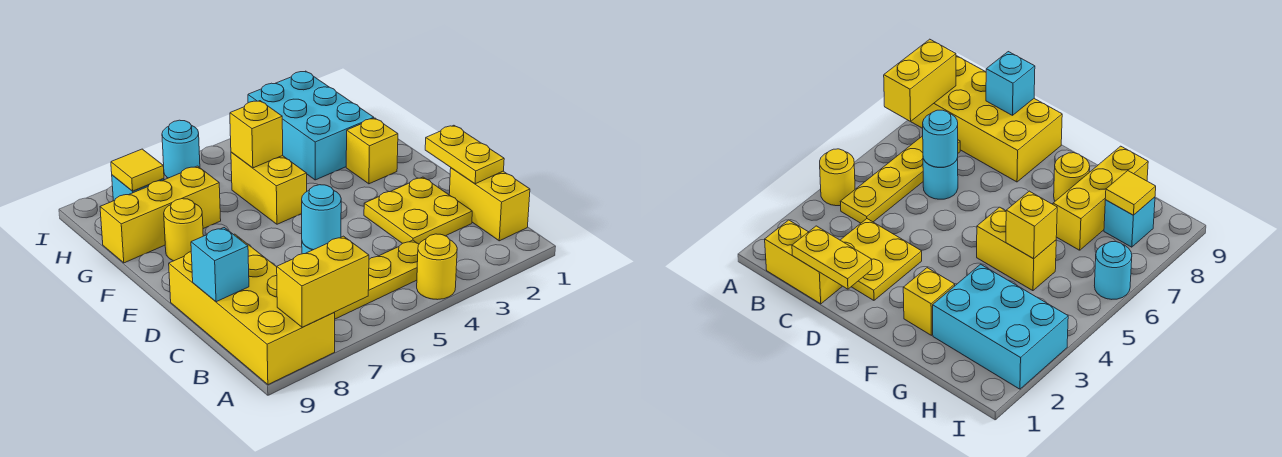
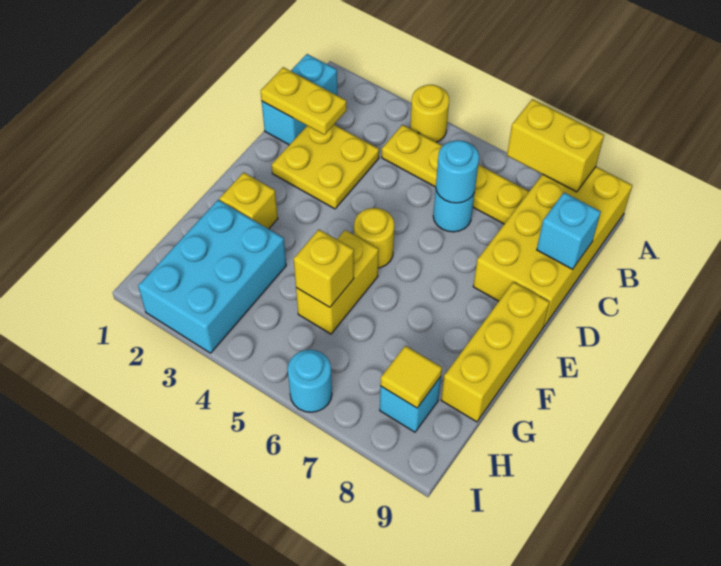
yellow brick B1:C1 level 1 -> cyan brick B1:C1 level 1
yellow plate C1:D1 level 2 -> yellow plate C1:C2 level 2
yellow round brick F8 level 1 -> yellow round brick E5 level 1
yellow brick G7:G9 level 1 -> yellow brick E9:G9 level 1

